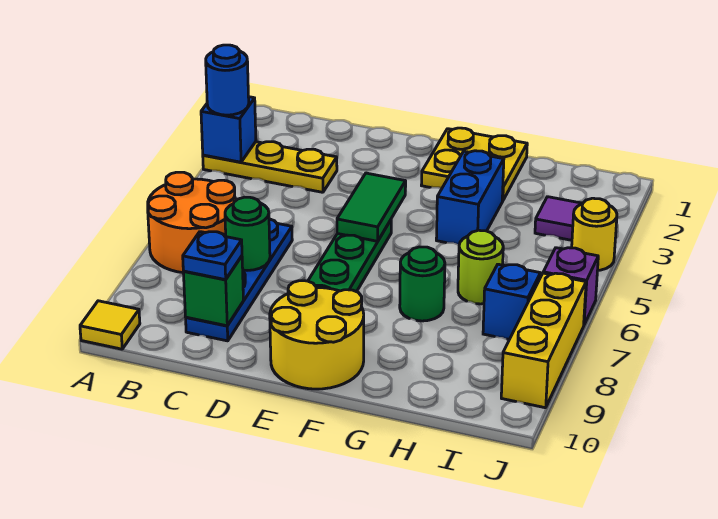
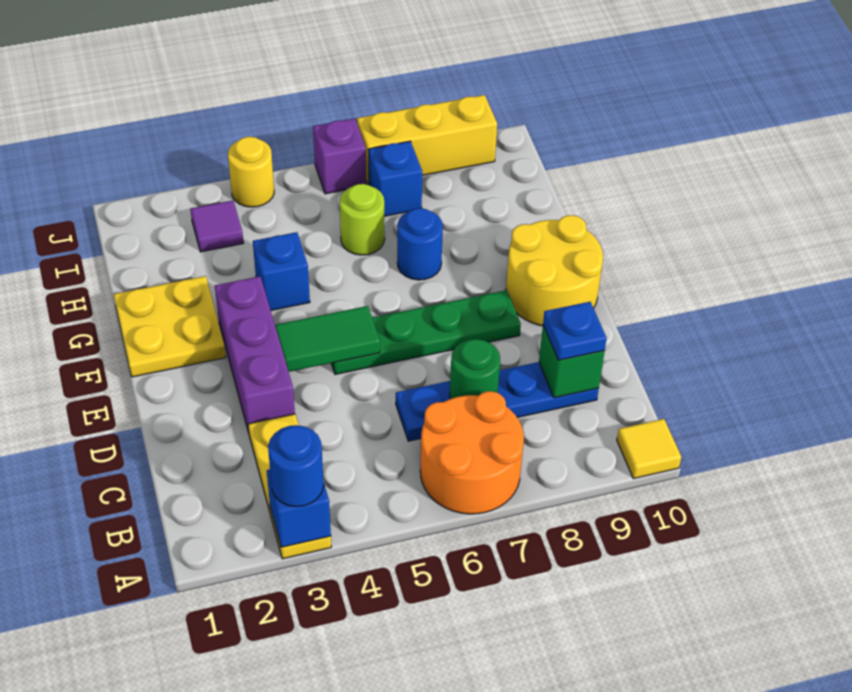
none -> purple brick D3:F3 level 1
blue brick G3:G4 level 1 -> blue brick G4 level 1
green round brick G7 level 1 -> blue round brick G7 level 1

